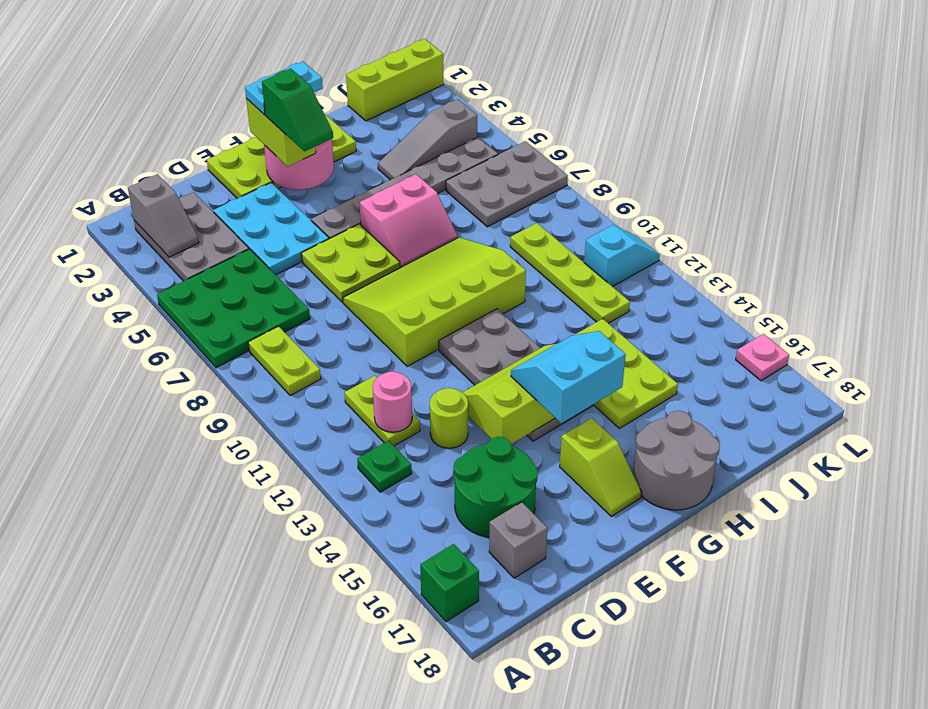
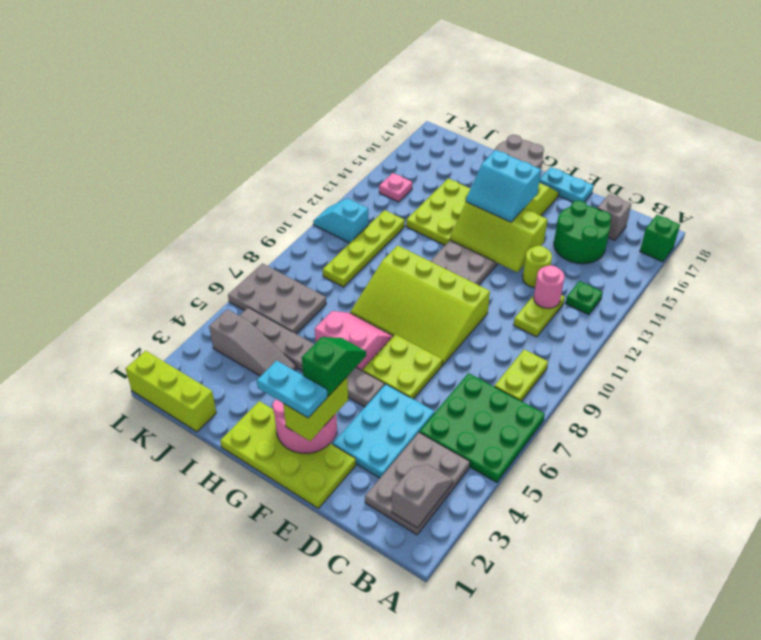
none -> cyan plate E18:F18 level 1
pink plate L16 level 1 -> pink plate K14 level 1

